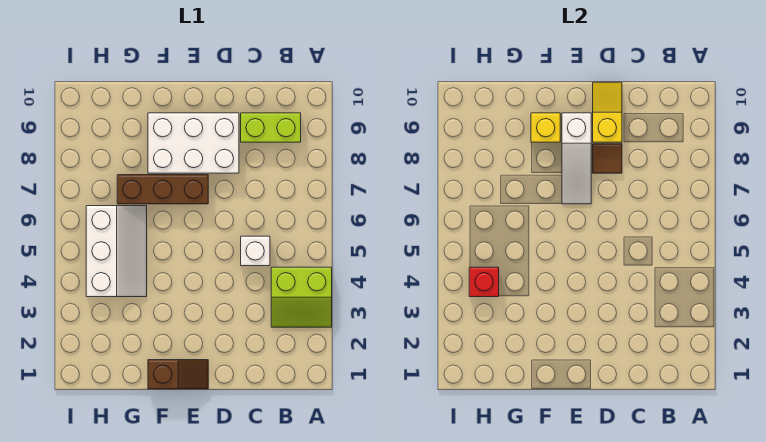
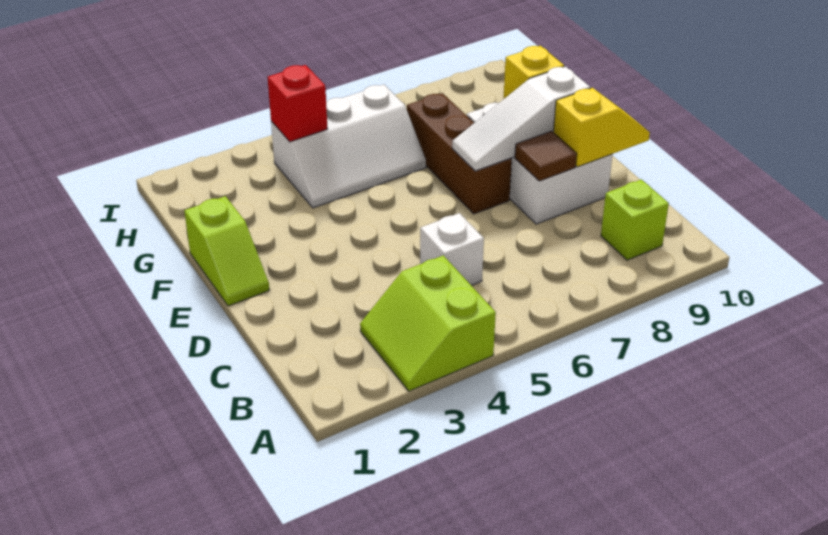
lime brick B9:C9 level 1 -> lime brick B9 level 1
brown slope E1:F1 level 1 top F -> lime slope E1:F1 level 1 top F

